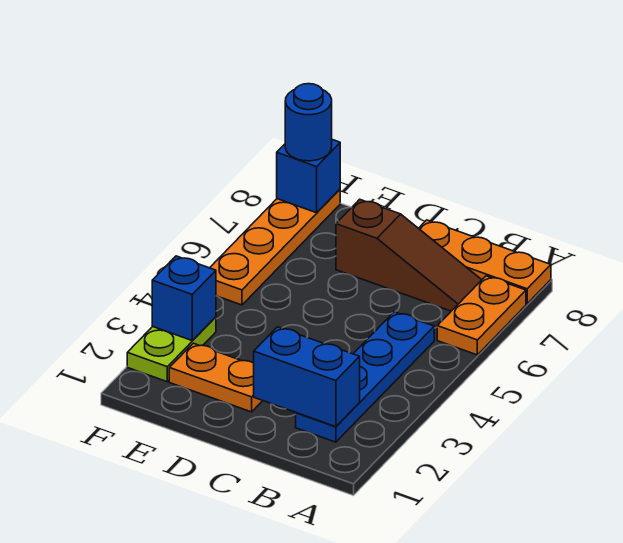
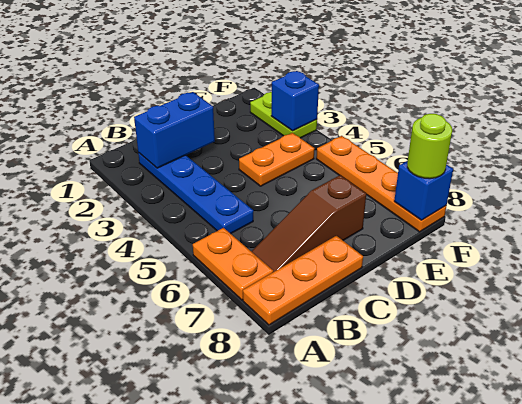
orange plate D2:E2 level 1 -> orange plate D4:E4 level 1
blue round brick F8 level 3 -> lime round brick F8 level 3

